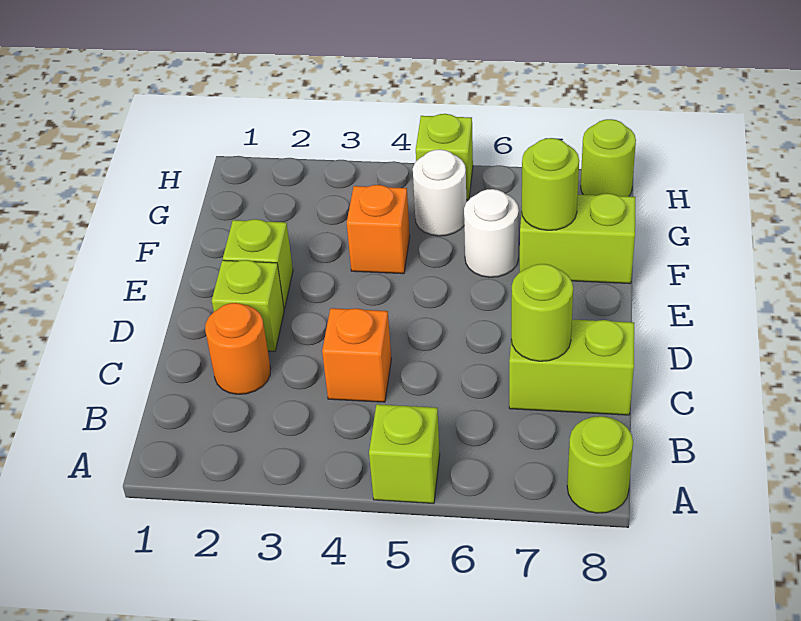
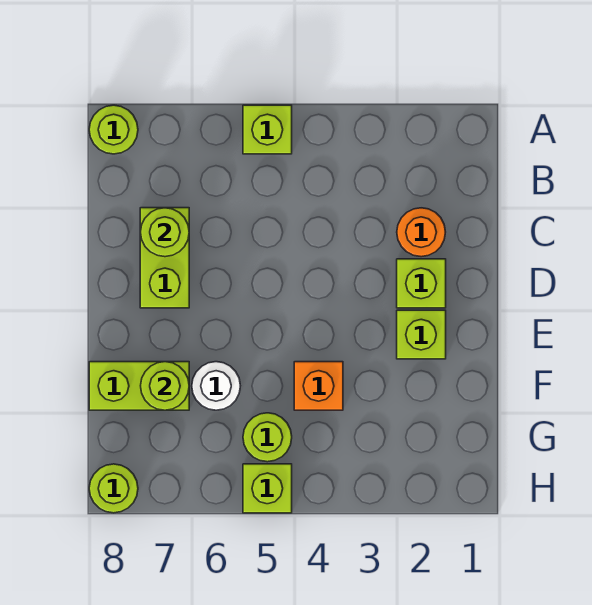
orange brick C4 level 1 -> none
lime brick C7:C8 level 1 -> lime brick C7:D7 level 1
white round brick G5 level 1 -> lime round brick G5 level 1

